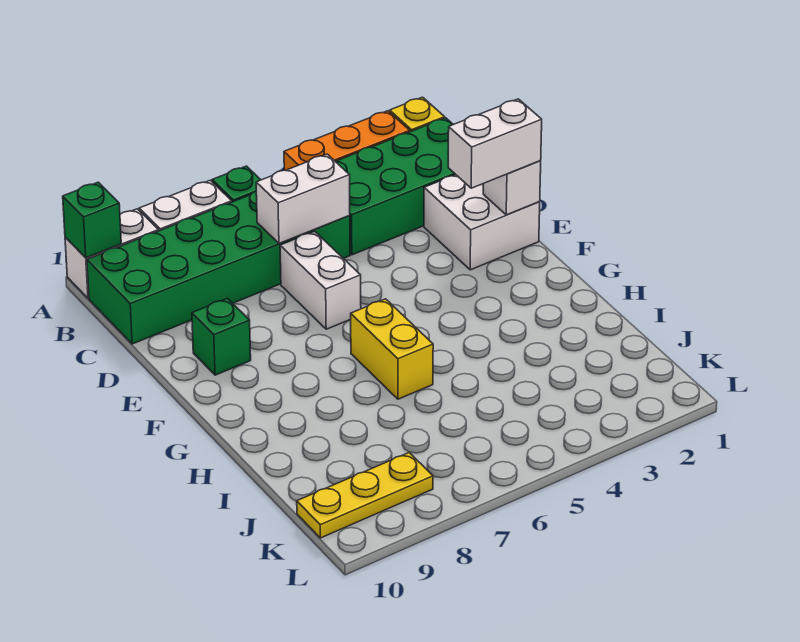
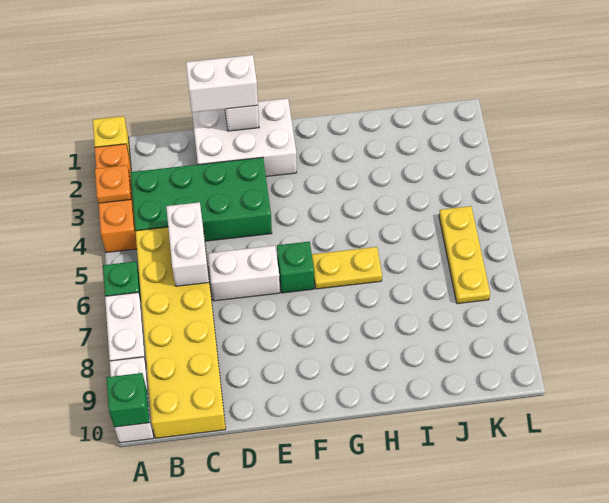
none -> orange plate A3 level 2
green brick B1:C4 level 1 -> green brick B3:E4 level 1
green brick B5:C10 level 1 -> yellow brick B5:C10 level 1
white brick D1:E2 level 1 -> white brick D1:F2 level 1
white brick E1:E2 level 3 -> white brick D1:E1 level 3
green brick E9 level 1 -> green brick F6 level 1
yellow brick G6:H6 level 1 -> yellow plate G6:H6 level 1
yellow plate K8:K10 level 1 -> yellow plate K5:K7 level 1

